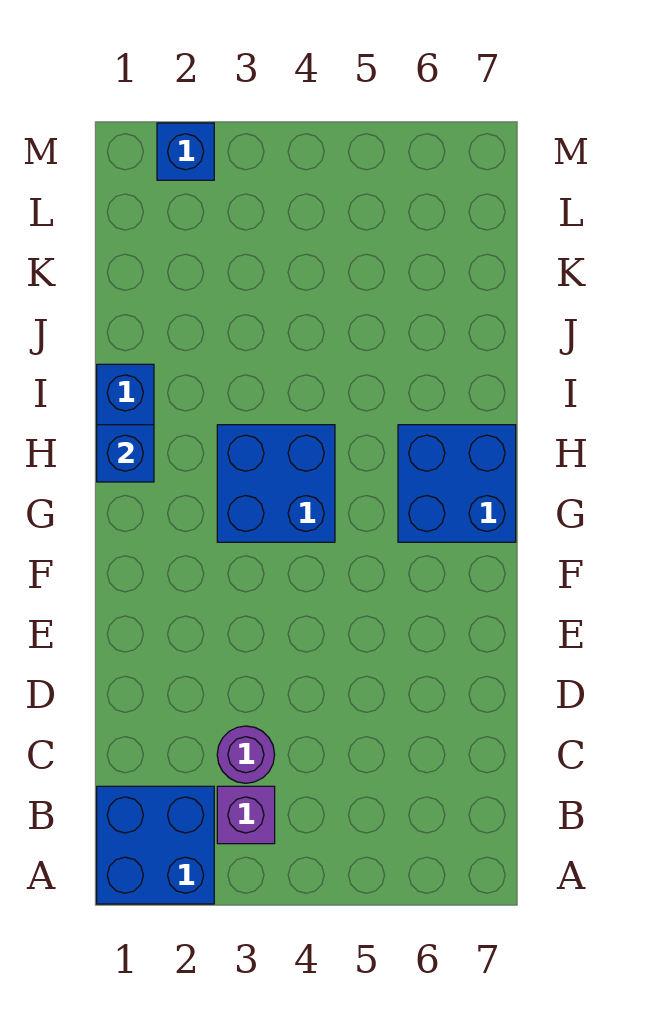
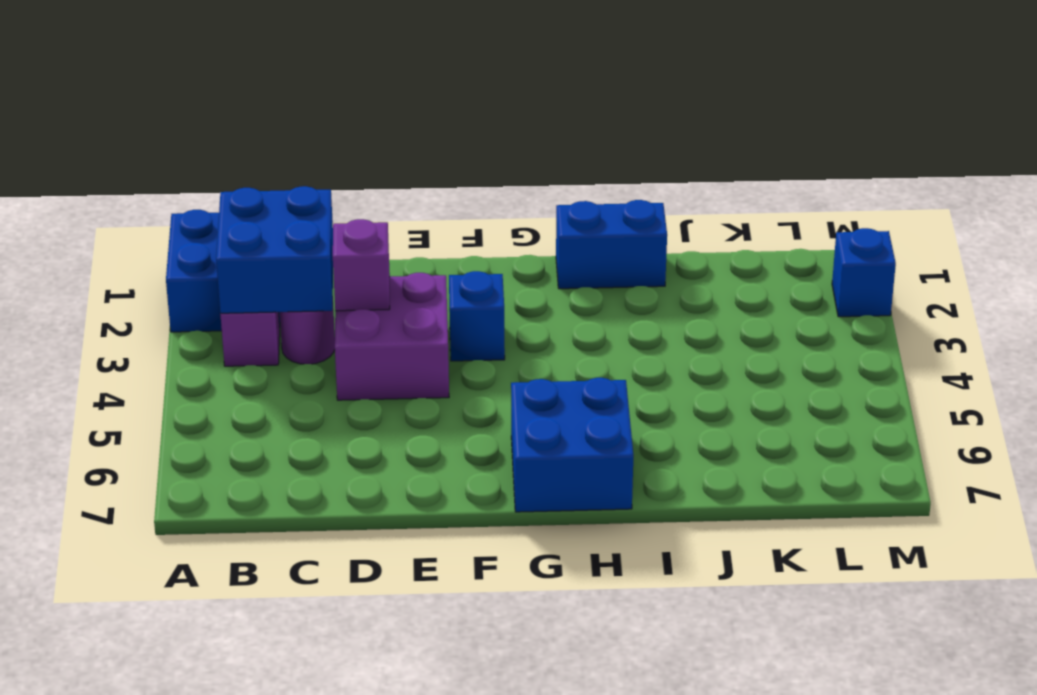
none -> purple brick D3:E4 level 1
none -> purple brick D3 level 2
blue brick G3:H4 level 1 -> blue brick B2:C3 level 2
blue brick H1 level 2 -> blue brick F3 level 1

